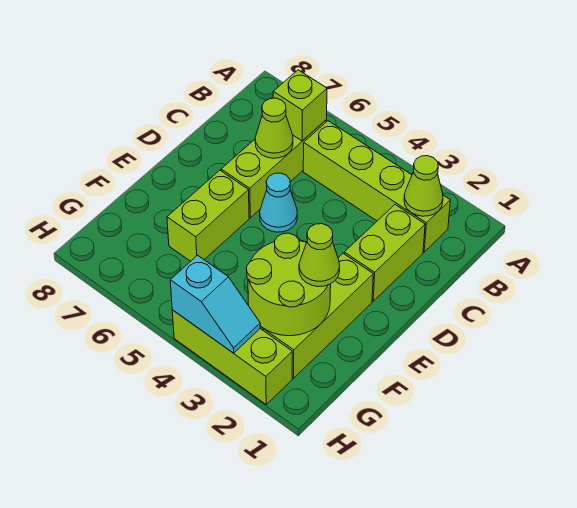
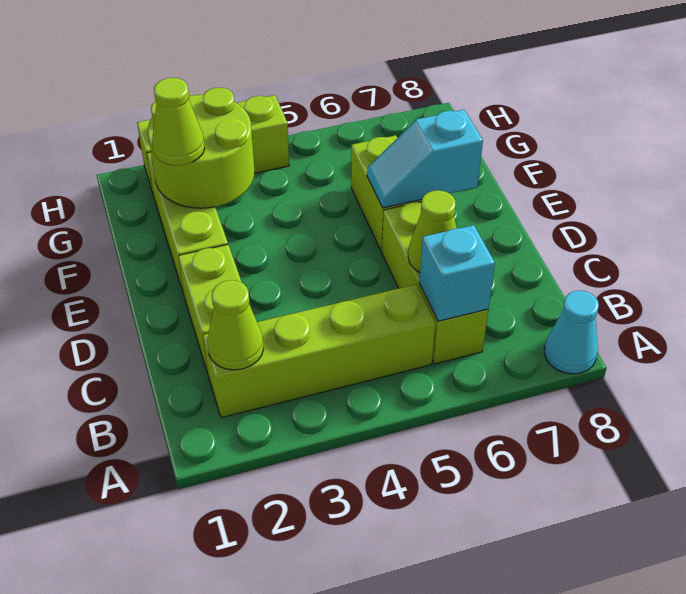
lime brick B6 level 2 -> cyan brick B6 level 2
cyan cone D5 level 1 -> cyan cone A8 level 1
cyan slope H3:H4 level 2 top 4 -> cyan slope E6:E7 level 2 top 7

